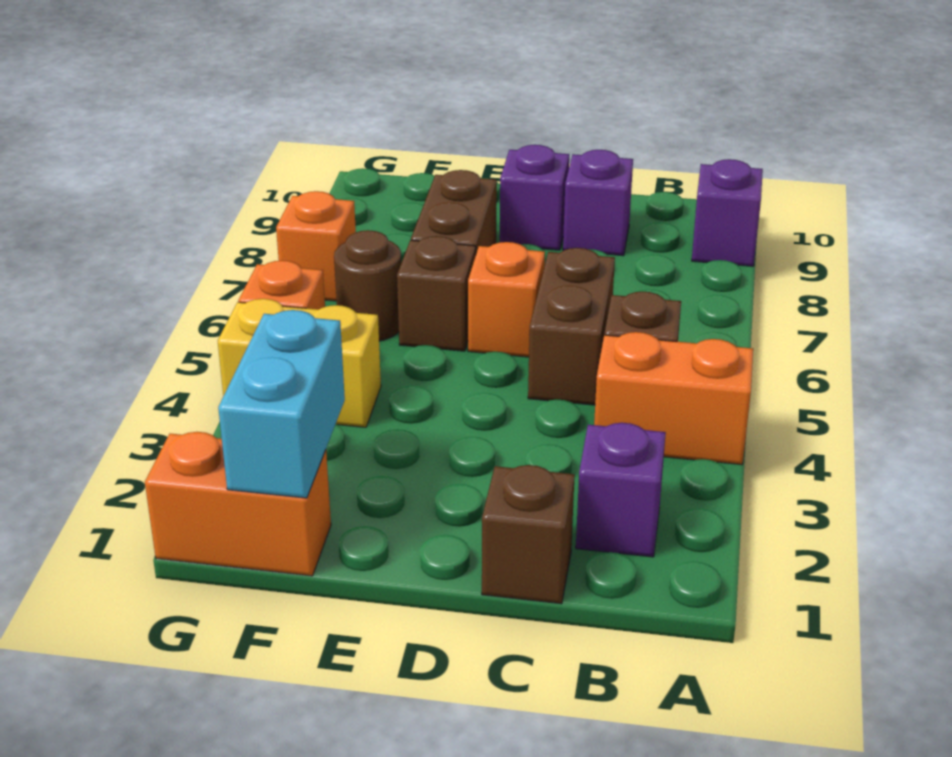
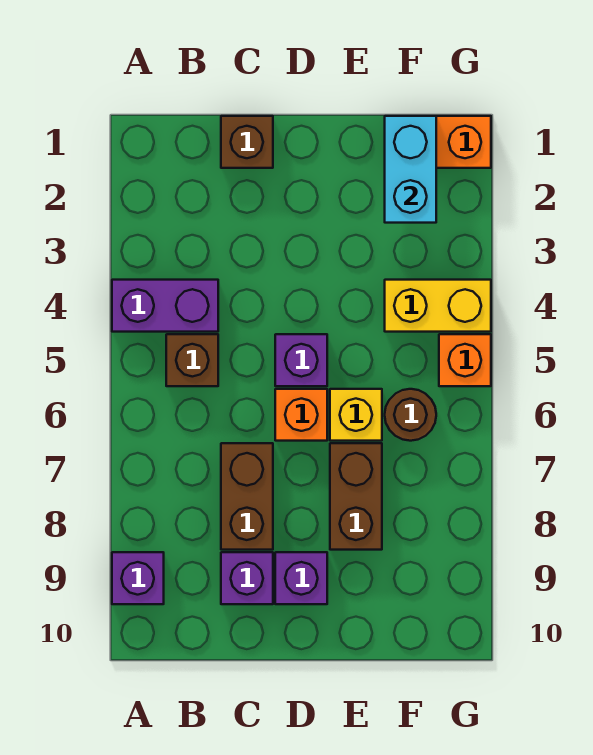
orange brick A4:B4 level 1 -> purple brick A4:B4 level 1
purple brick B2 level 1 -> purple brick D5 level 1
brown brick C5:C6 level 1 -> brown brick C7:C8 level 1
brown brick E6 level 1 -> yellow brick E6 level 1
orange brick G7 level 1 -> none

